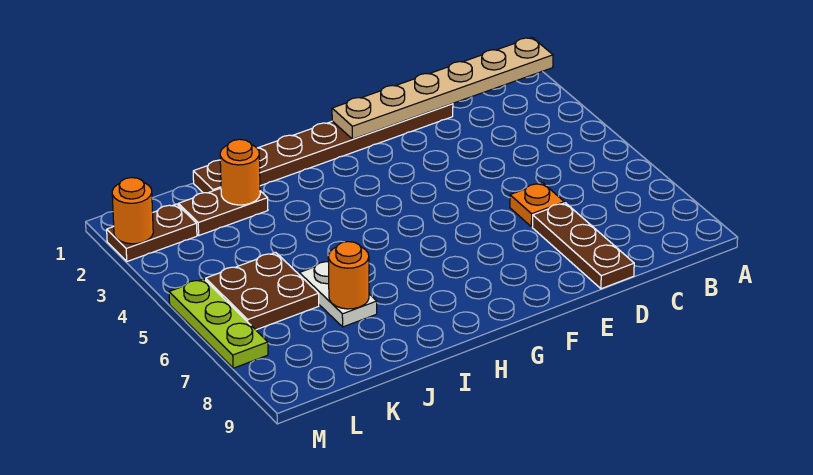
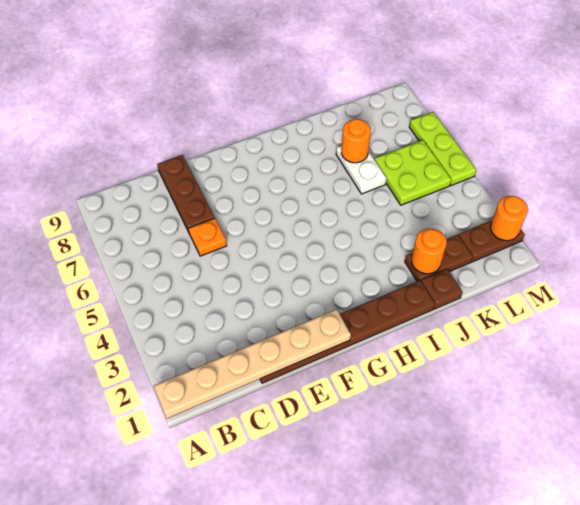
brown plate K5:L6 level 1 -> lime plate K5:L6 level 1

